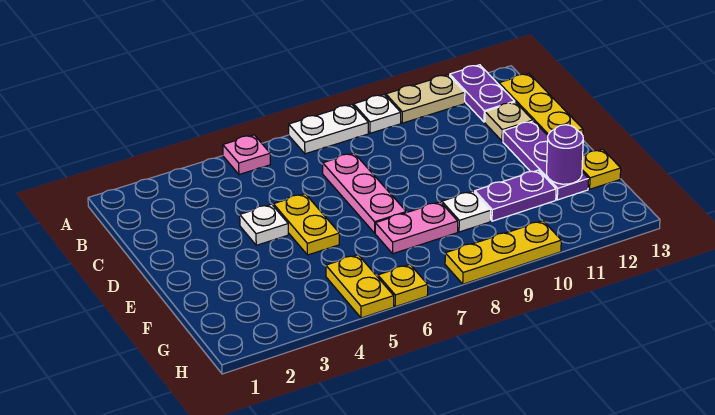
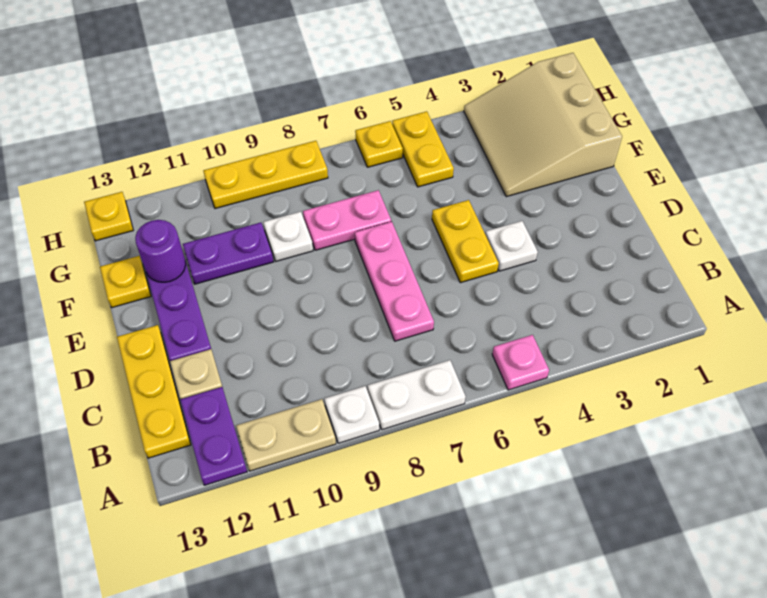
none -> tan slope F1:H3 level 1 top 1
none -> yellow plate H13 level 1

